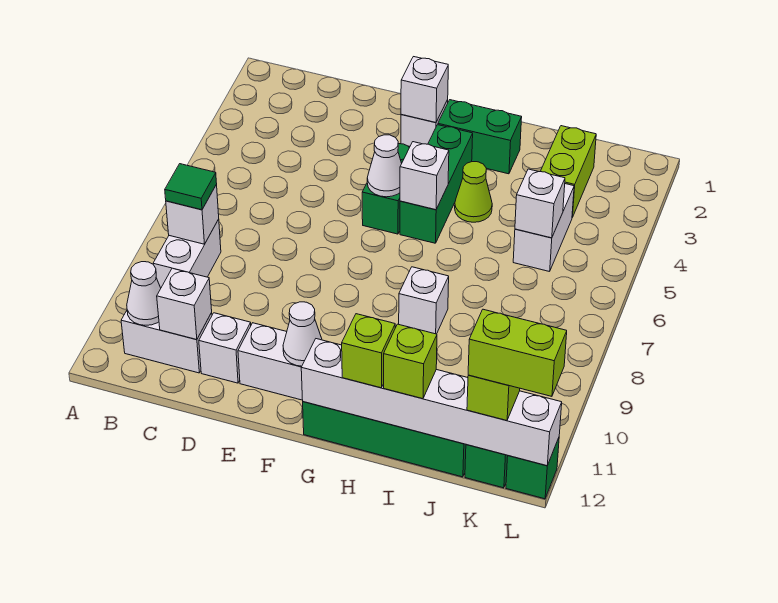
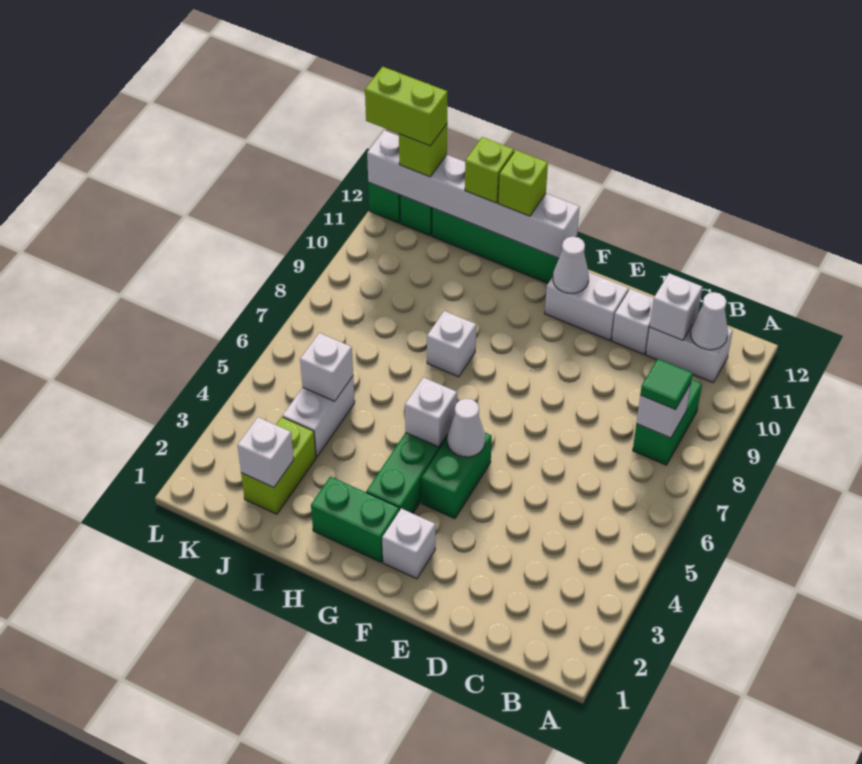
white brick B8:B9 level 1 -> green brick B8:B9 level 1
white brick F2 level 2 -> white brick J2 level 2
lime cone H4 level 1 -> none

